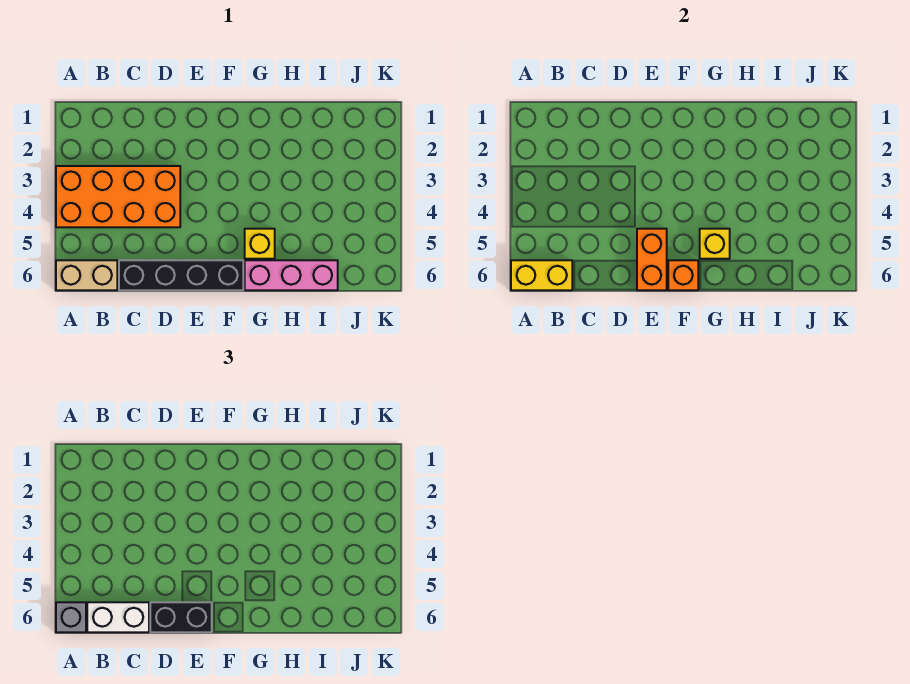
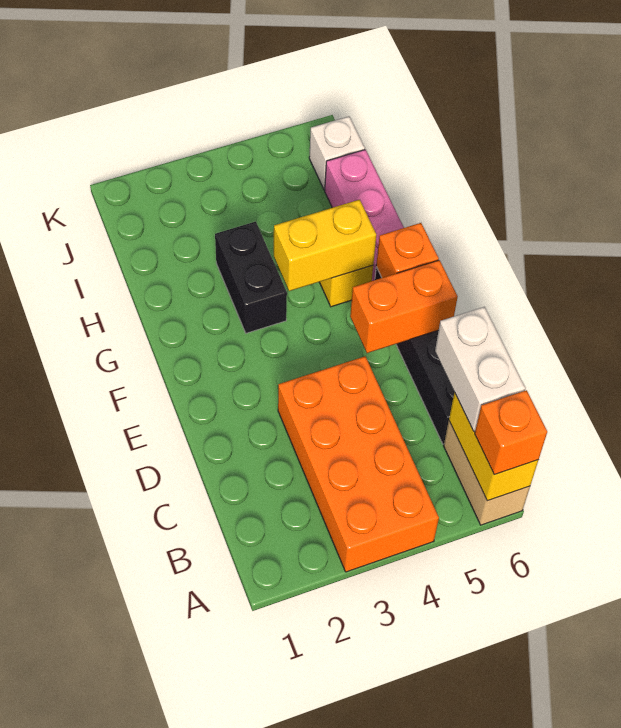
grey brick A6 level 3 -> orange brick A6 level 3
black brick D6:E6 level 3 -> black brick G3:H3 level 1
yellow brick G5 level 2 -> yellow brick G4:G5 level 2
none -> white brick J6 level 1

